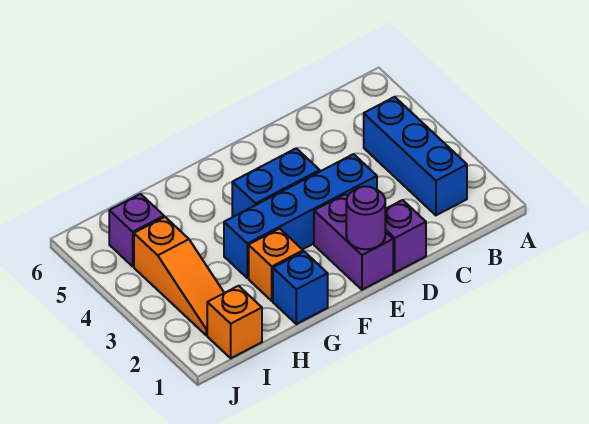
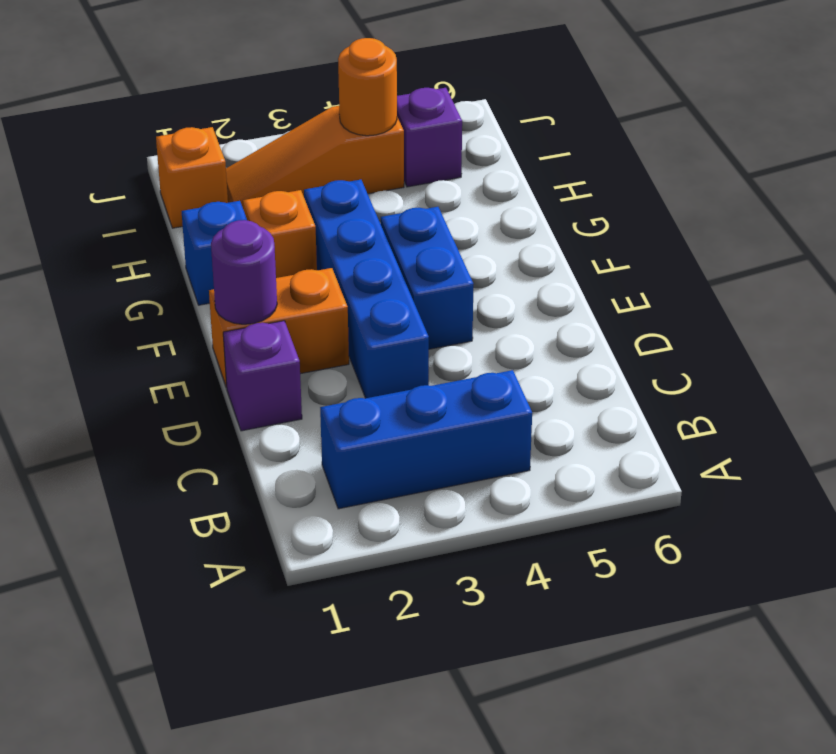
purple brick E1:E2 level 1 -> orange brick E1:E2 level 1
none -> orange round brick I4 level 2

